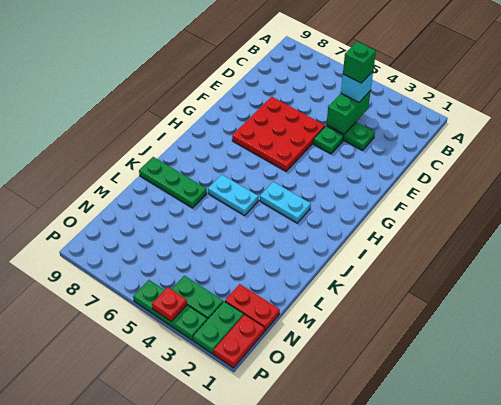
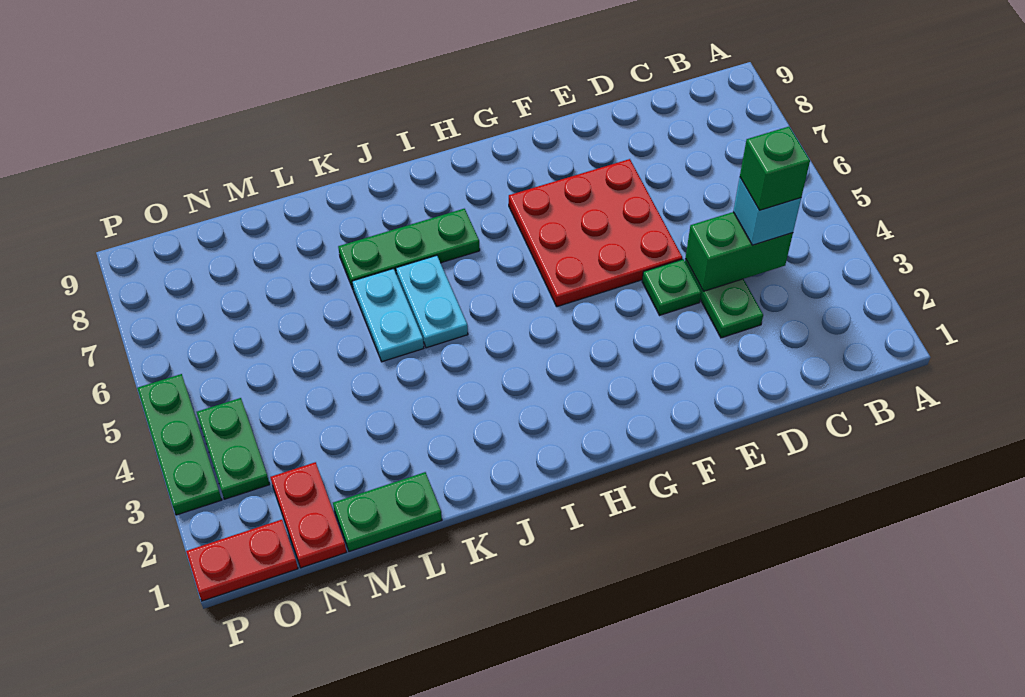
cyan plate I3:I4 level 1 -> cyan plate K5:K6 level 1
green plate K7:K9 level 1 -> green plate I7:K7 level 1
green plate O2:P2 level 1 -> green plate L1:M1 level 1
red plate P4 level 2 -> none

